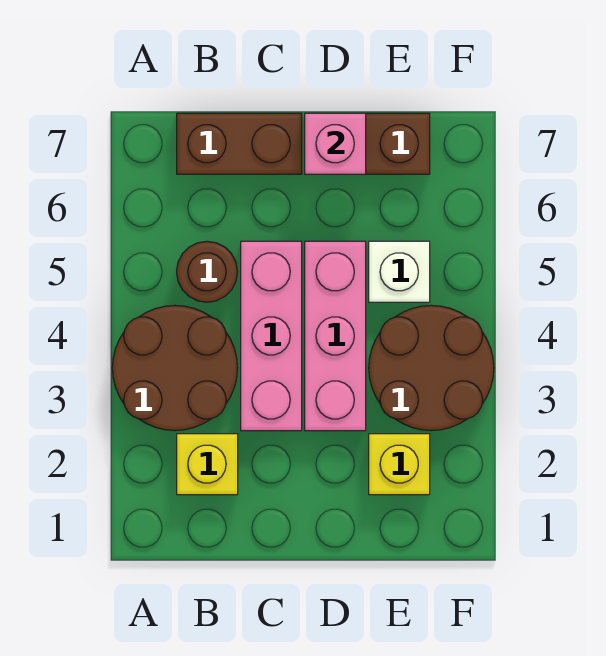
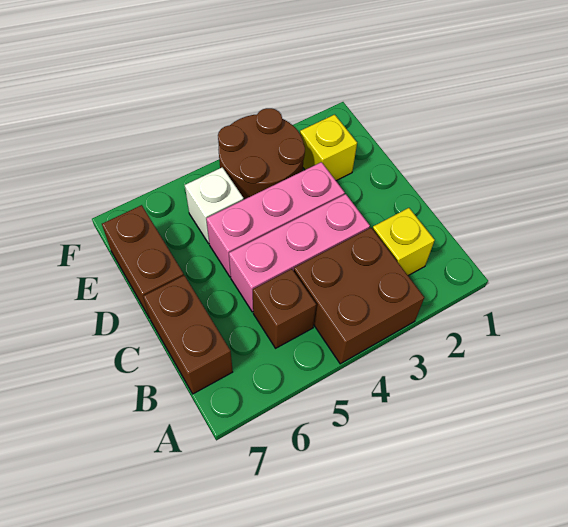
brown round brick A3:B4 level 1 -> brown brick A3:B4 level 1
brown round brick B5 level 1 -> brown brick B5 level 1
pink brick D7 level 2 -> none

